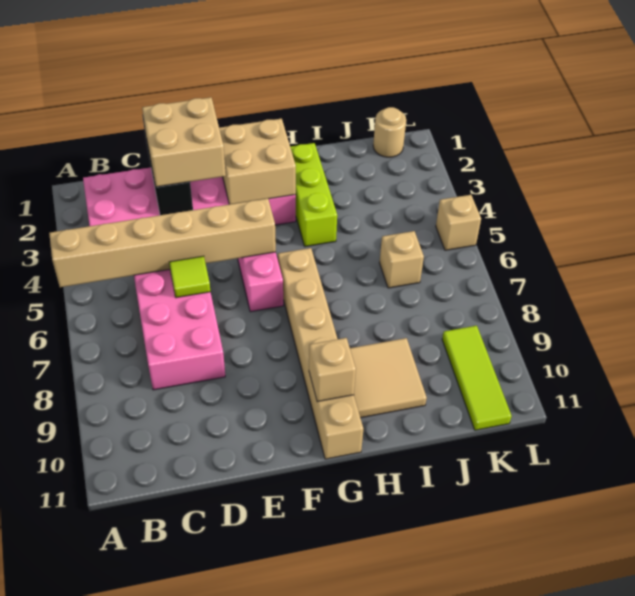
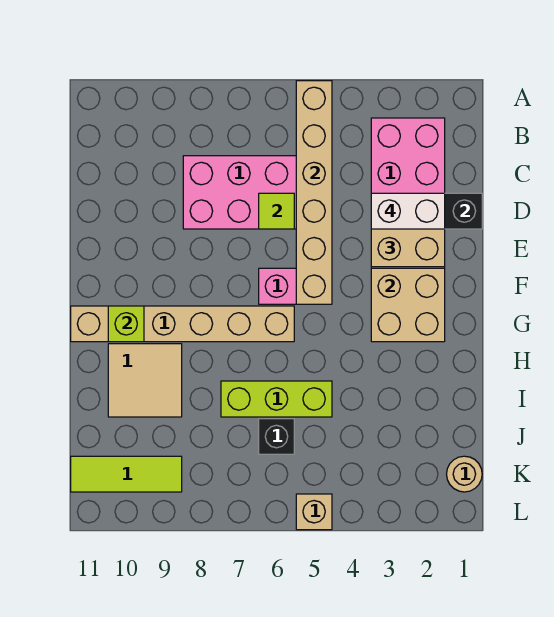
none -> white brick D2:D3 level 4
tan brick G10 level 2 -> lime brick G10 level 2
lime brick H2:H4 level 1 -> lime brick I5:I7 level 1
tan brick J6 level 1 -> black brick J6 level 1

